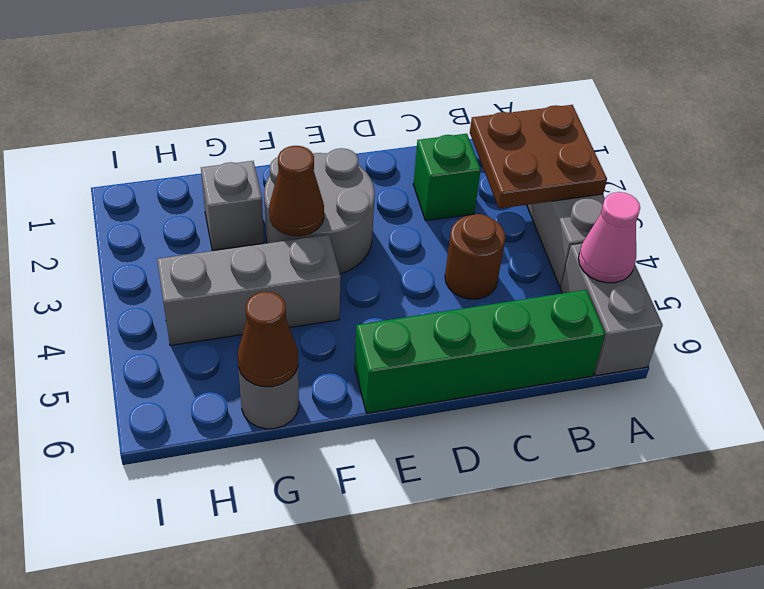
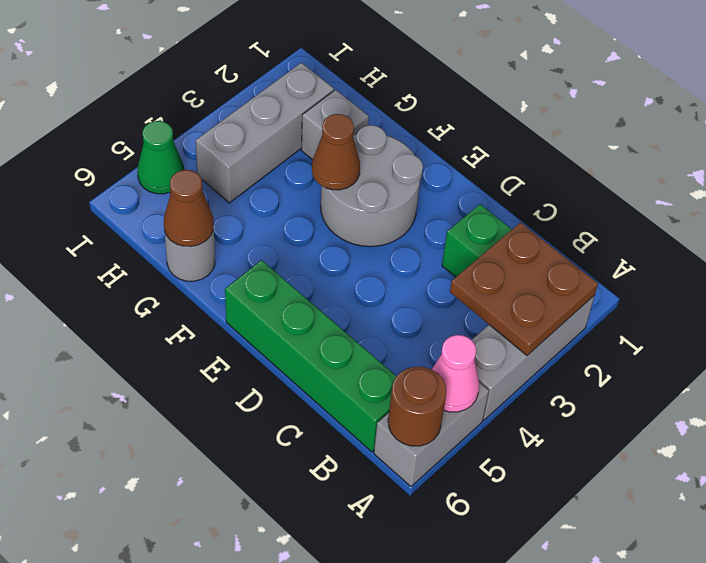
brown round brick C4 level 1 -> brown round brick A6 level 2
grey brick F4:H4 level 1 -> grey brick H2:H4 level 1
none -> green cone I5 level 1

